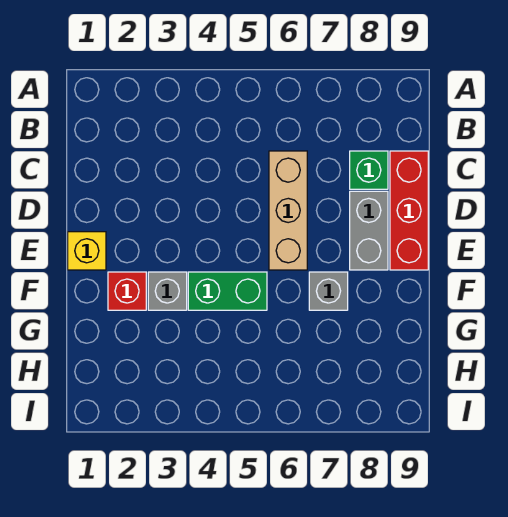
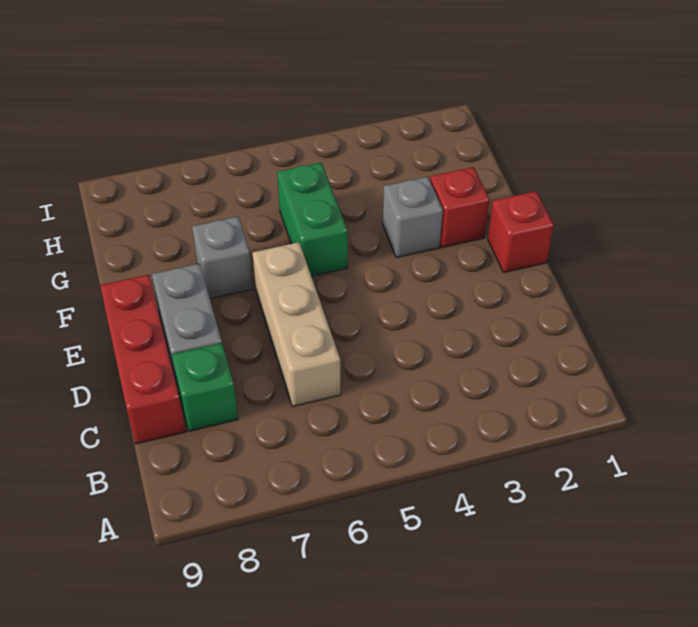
yellow brick E1 level 1 -> red brick E1 level 1
green brick F4:F5 level 1 -> green brick F5:G5 level 1

